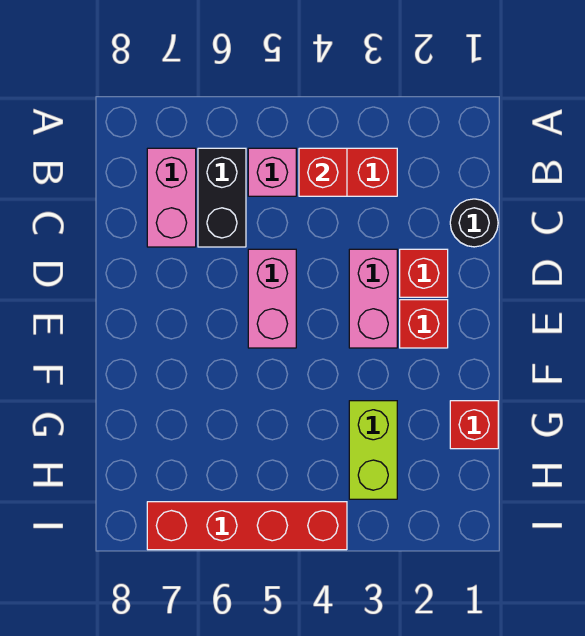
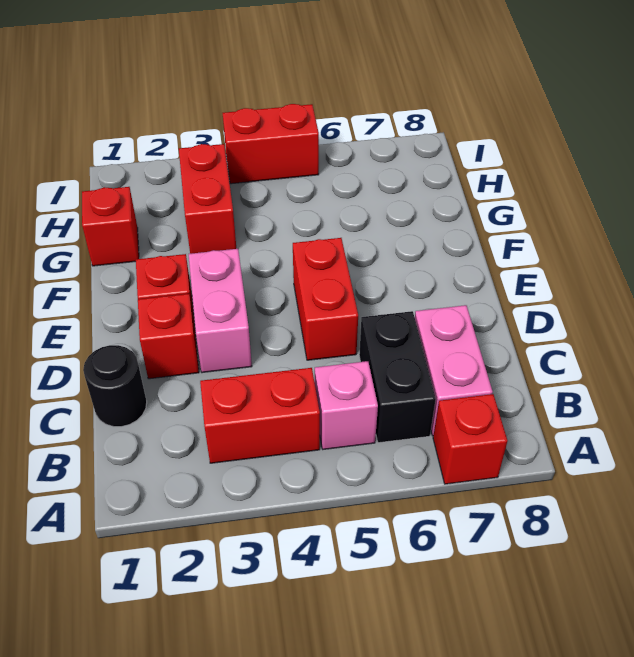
red brick B4 level 2 -> red brick A7 level 1
pink brick D5:E5 level 1 -> red brick D5:E5 level 1
lime brick G3:H3 level 1 -> red brick G3:H3 level 1
red brick I4:I7 level 1 -> red brick I4:I5 level 1

